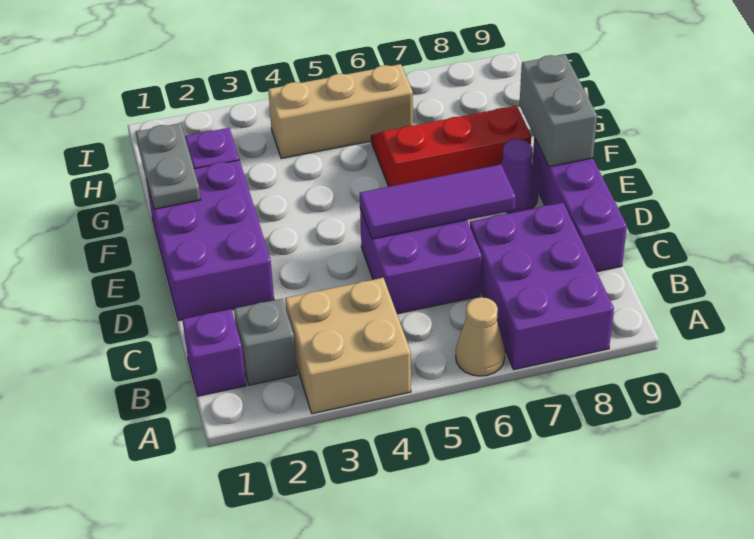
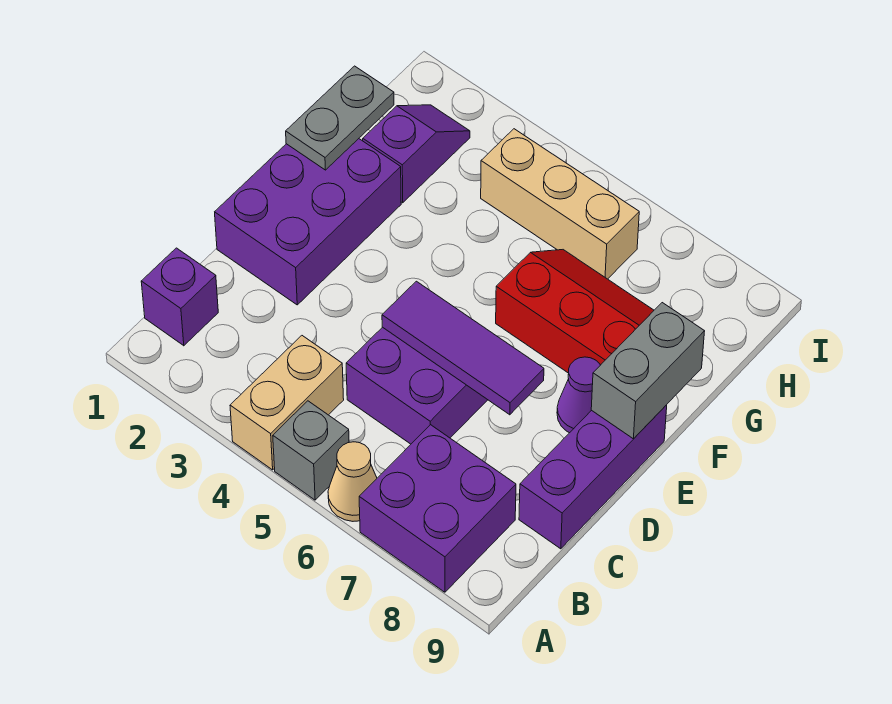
tan brick A3:B4 level 1 -> tan brick A4:B4 level 1
purple brick A7:C8 level 1 -> purple brick A7:B8 level 1
grey brick B2 level 1 -> grey brick A5 level 1

